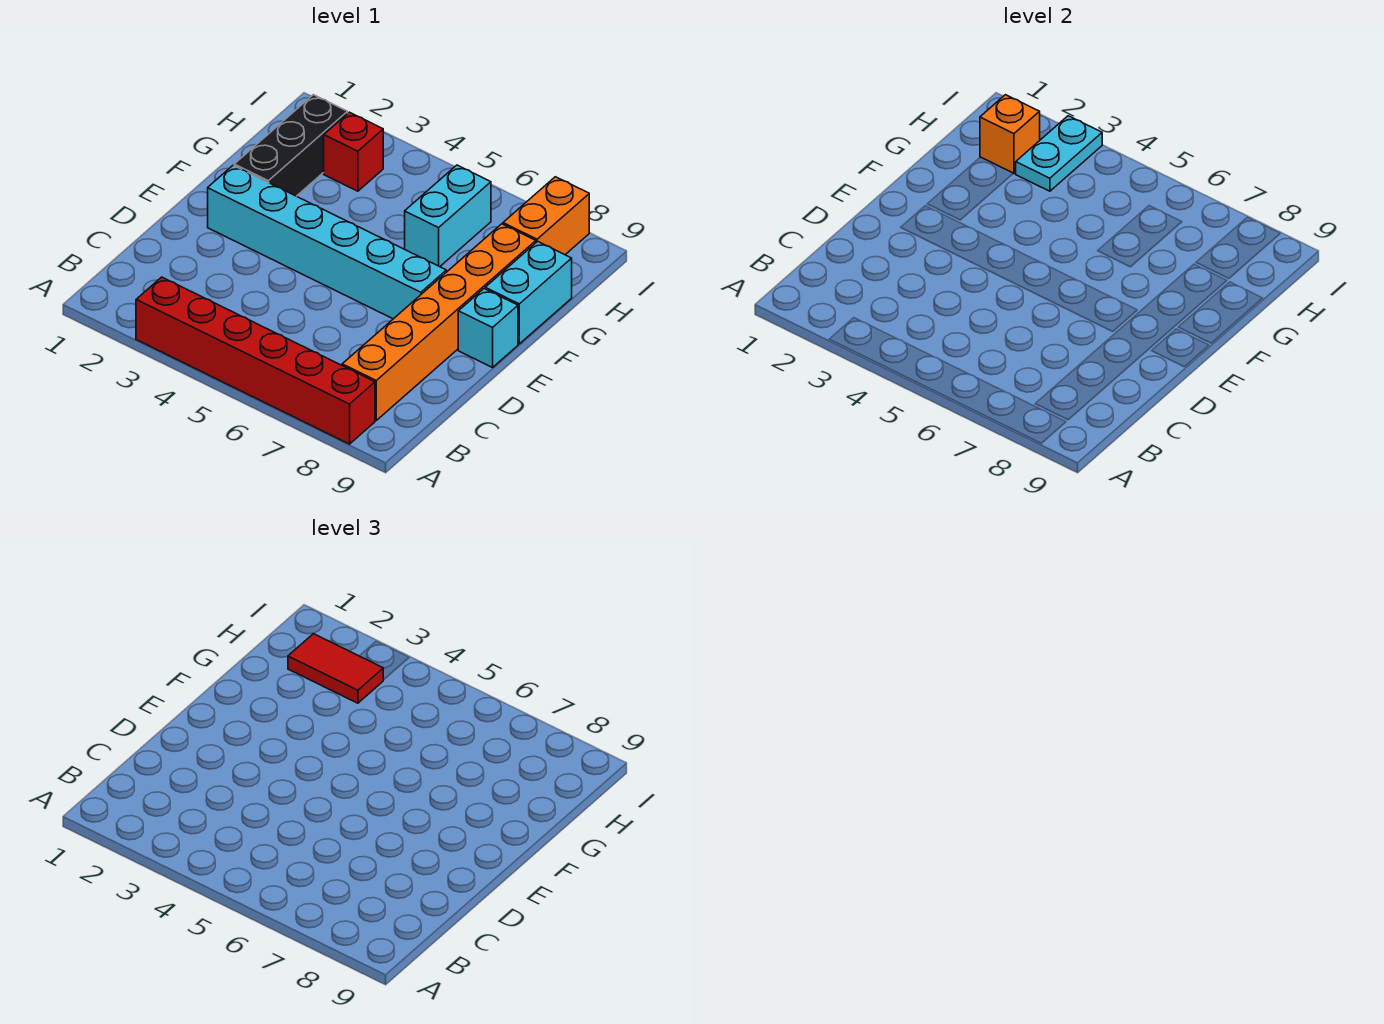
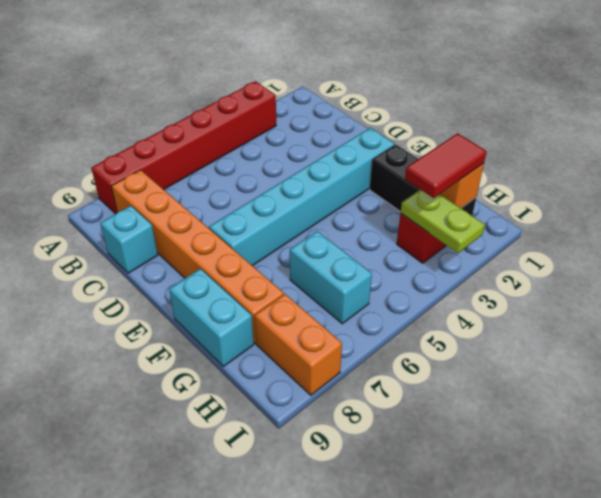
cyan brick E9 level 1 -> cyan brick C9 level 1
cyan plate H3:I3 level 2 -> lime plate H3:I3 level 2

